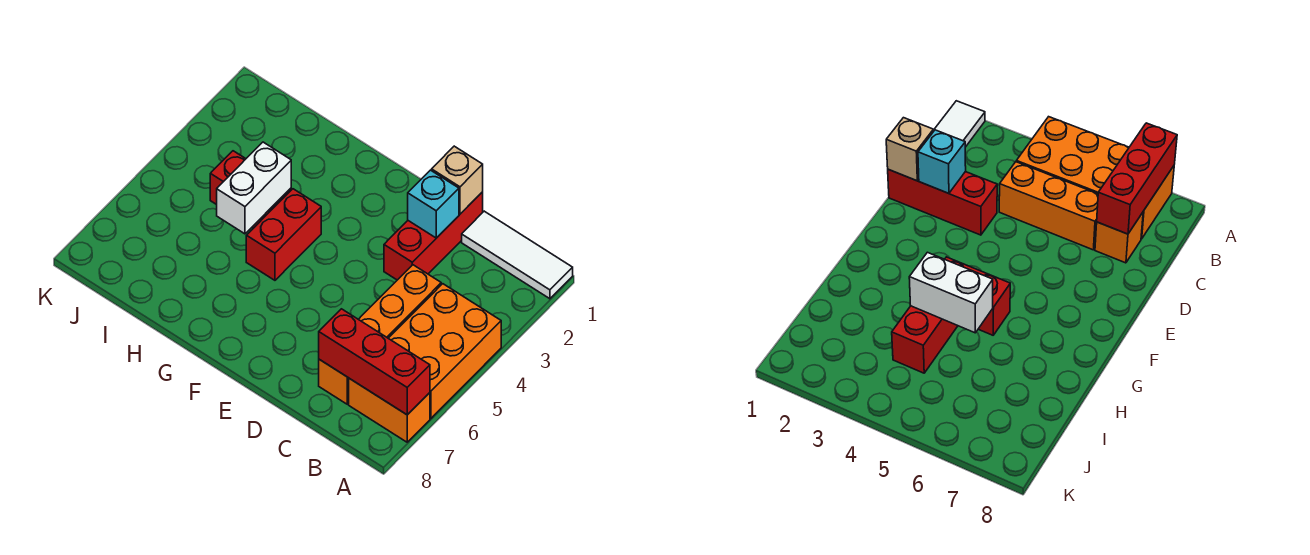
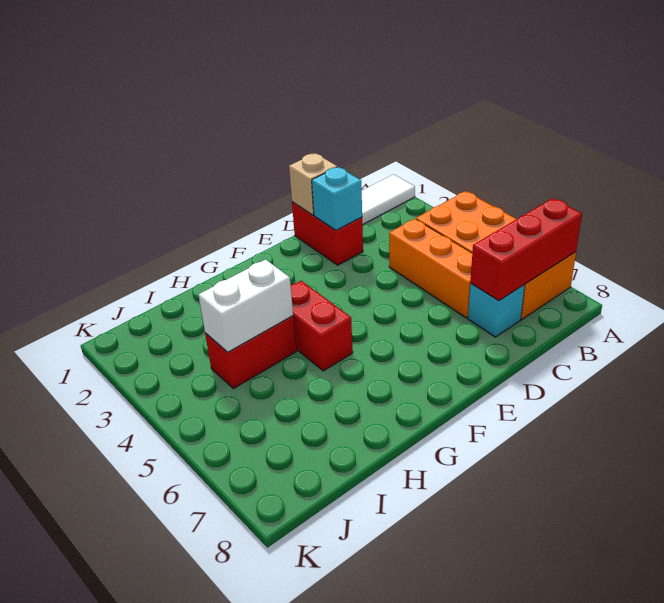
orange brick C7 level 1 -> cyan brick C7 level 1
red brick D1:D3 level 1 -> red brick D1:D2 level 1
white brick H4:H5 level 2 -> white brick H4:I4 level 2

